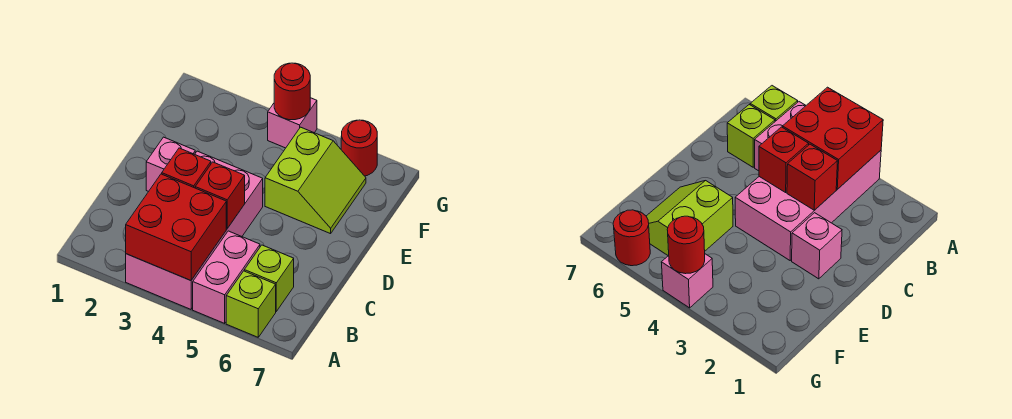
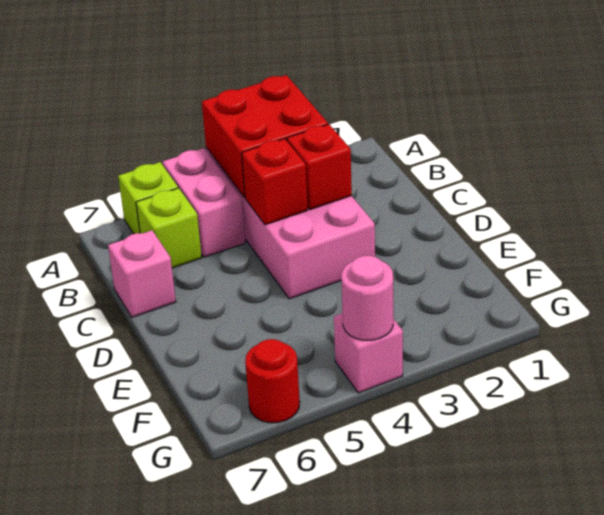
pink brick D2 level 1 -> pink brick C7 level 1
lime slope E5:F6 level 1 top 5 -> none
red round brick G4 level 2 -> pink round brick G4 level 2

